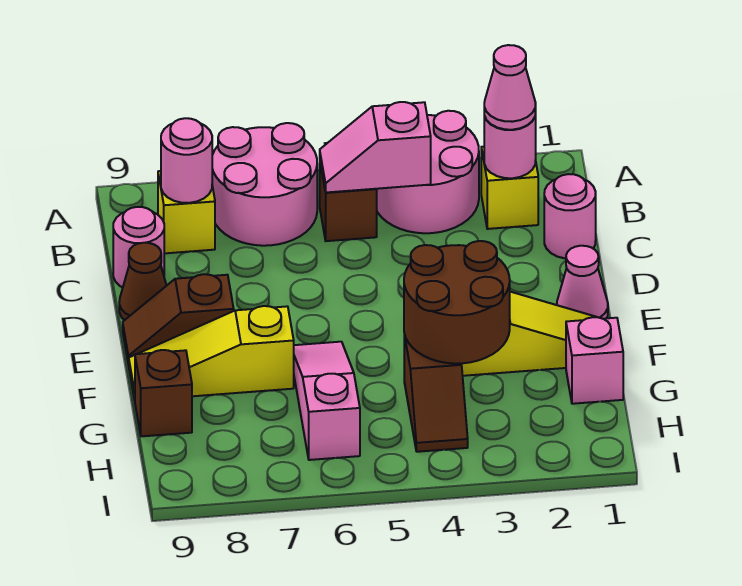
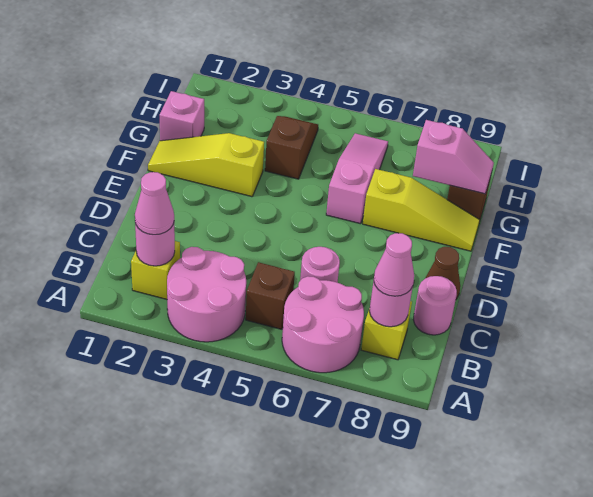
pink slope B4:B5 level 2 top 4 -> pink slope G8:G9 level 2 top 8
pink round brick C1 level 1 -> pink round brick C6 level 1
pink cone E1 level 1 -> pink cone B8 level 3
brown slope E8:E9 level 1 top 8 -> none
brown round brick F3:G4 level 2 -> none
pink slope F6:H6 level 1 top H -> pink slope F6:H6 level 1 top F

